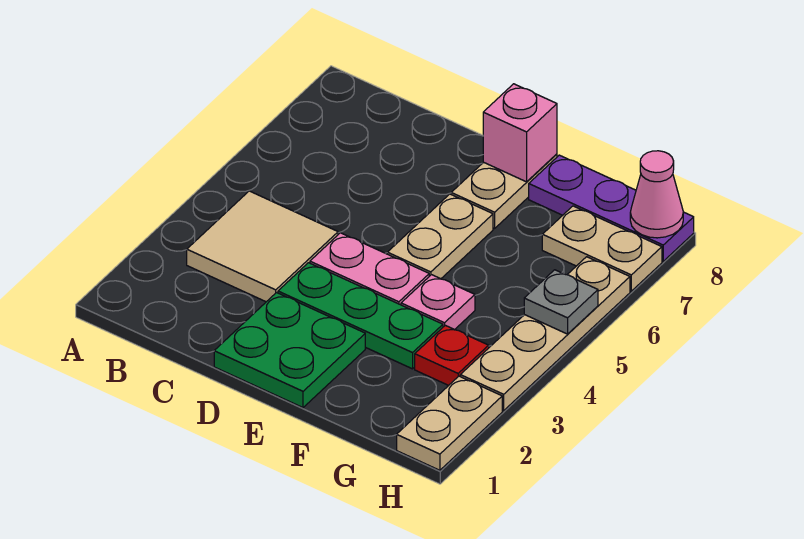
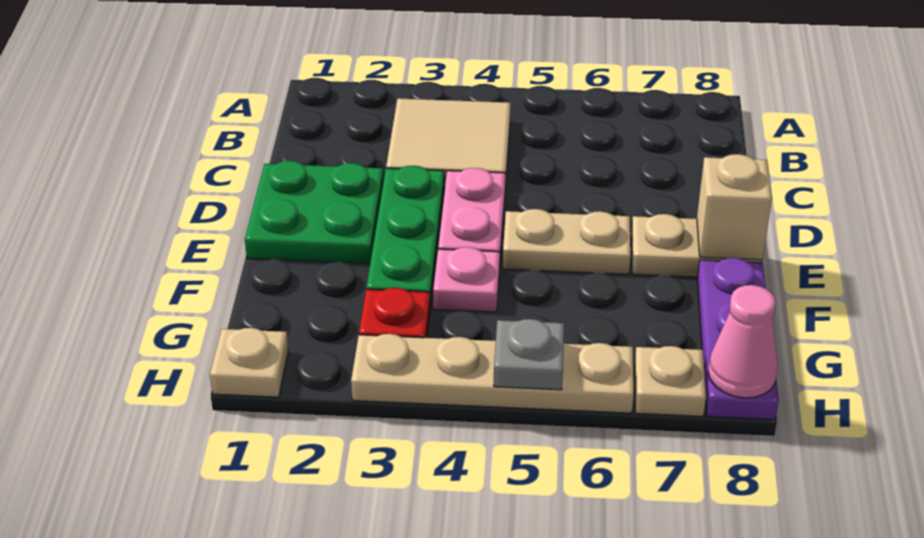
pink brick E8 level 2 -> tan brick E8 level 2
tan plate G7:H7 level 1 -> tan plate H7 level 1
tan plate H1:H2 level 1 -> tan plate H1 level 1

